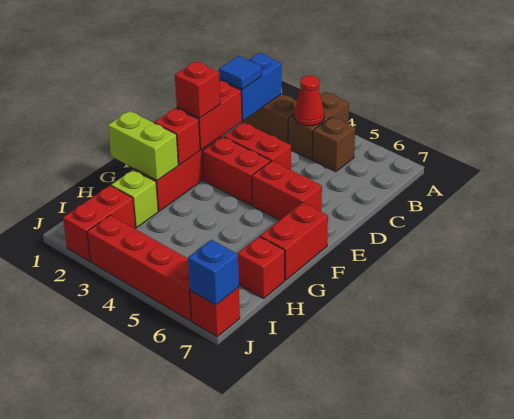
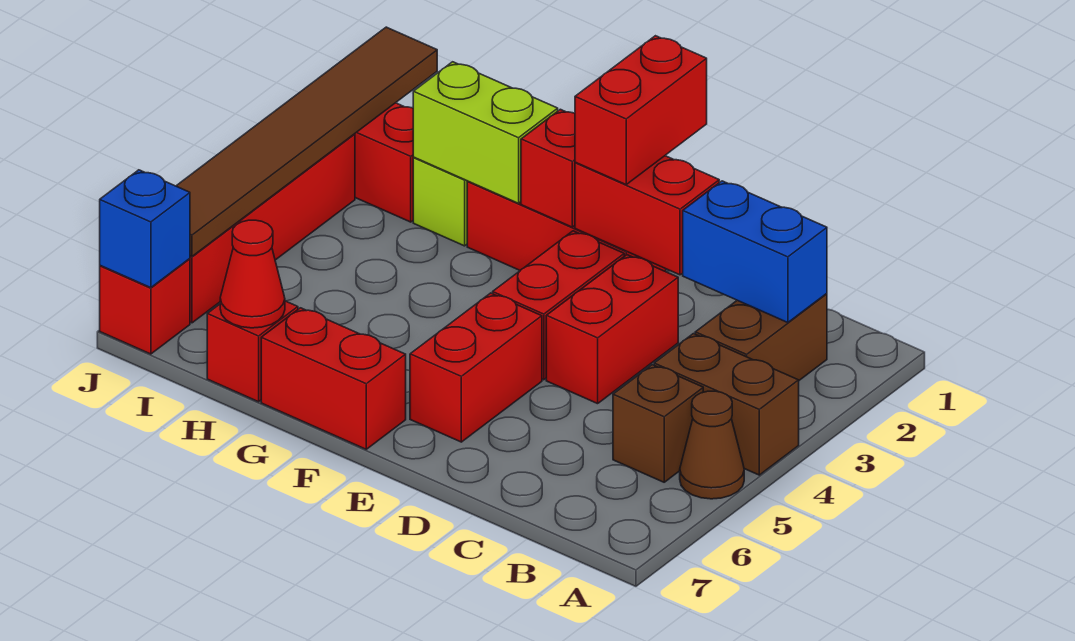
none -> brown cone A5 level 1
red cone B4 level 2 -> red cone H7 level 2
blue tile C2 level 3 -> none
red brick E2 level 3 -> red brick E1:E2 level 3
lime brick G1:G2 level 2 -> lime brick G2:H2 level 2
none -> brown tile J1:J6 level 2

